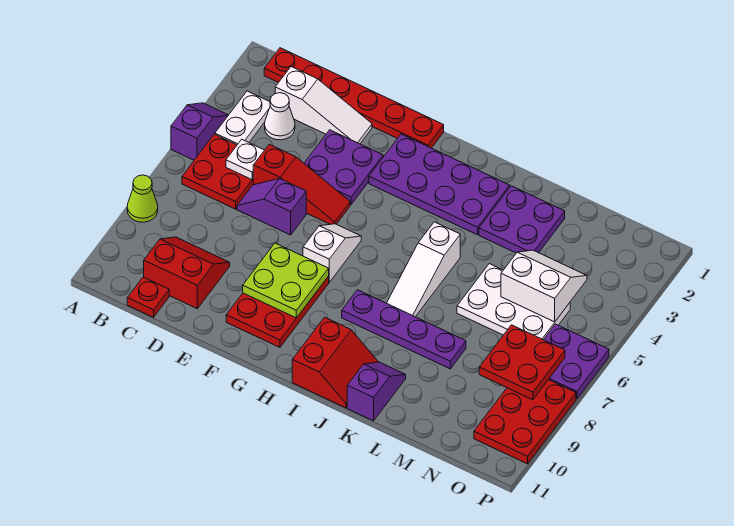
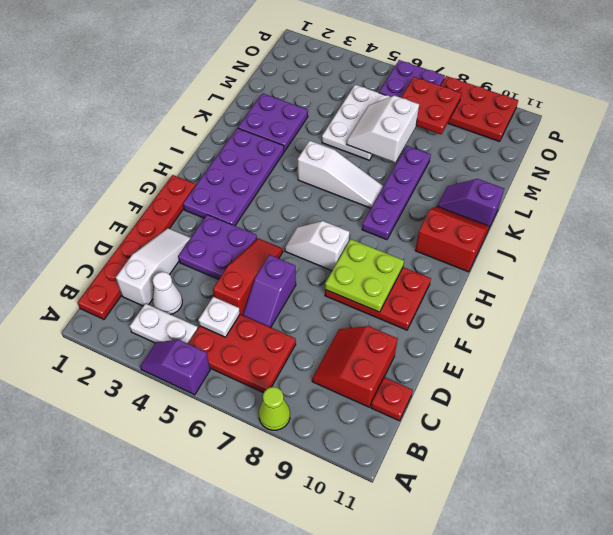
red plate B5:C6 level 1 -> red plate B5:C7 level 1
white slope M4:N5 level 2 top 5 -> white slope L6:M7 level 2 top 7

